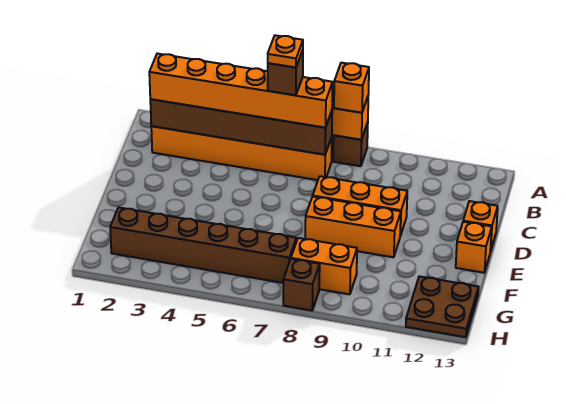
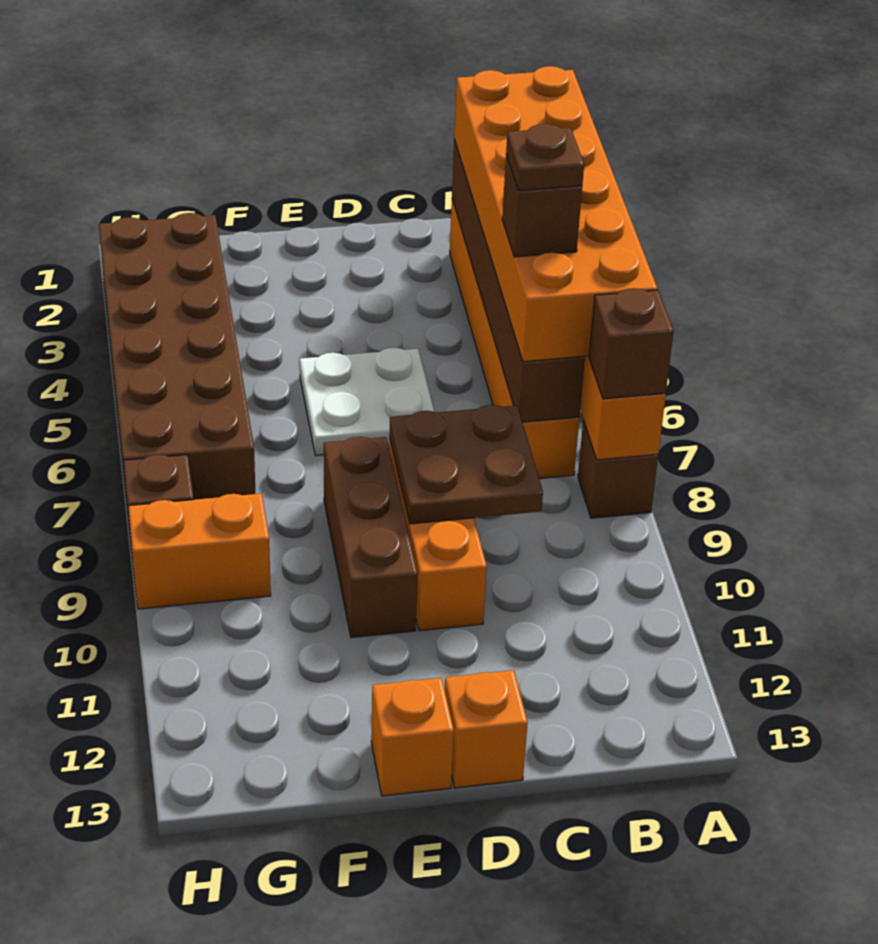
orange brick A8 level 3 -> brown brick A8 level 3
orange brick B2:B7 level 3 -> orange brick A2:B7 level 3
orange plate B6 level 5 -> brown plate B6 level 5
none -> white plate D5:E6 level 1
orange brick E8:E10 level 1 -> brown brick E8:E10 level 1
brown brick G2:G7 level 1 -> brown brick G2:H7 level 1
orange brick G8:G9 level 1 -> orange brick G9:H9 level 1
brown plate G12:H13 level 1 -> brown plate C8:D9 level 2

